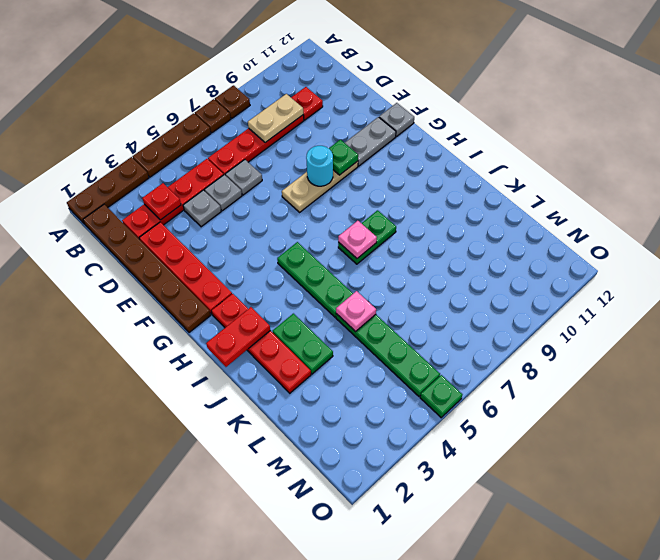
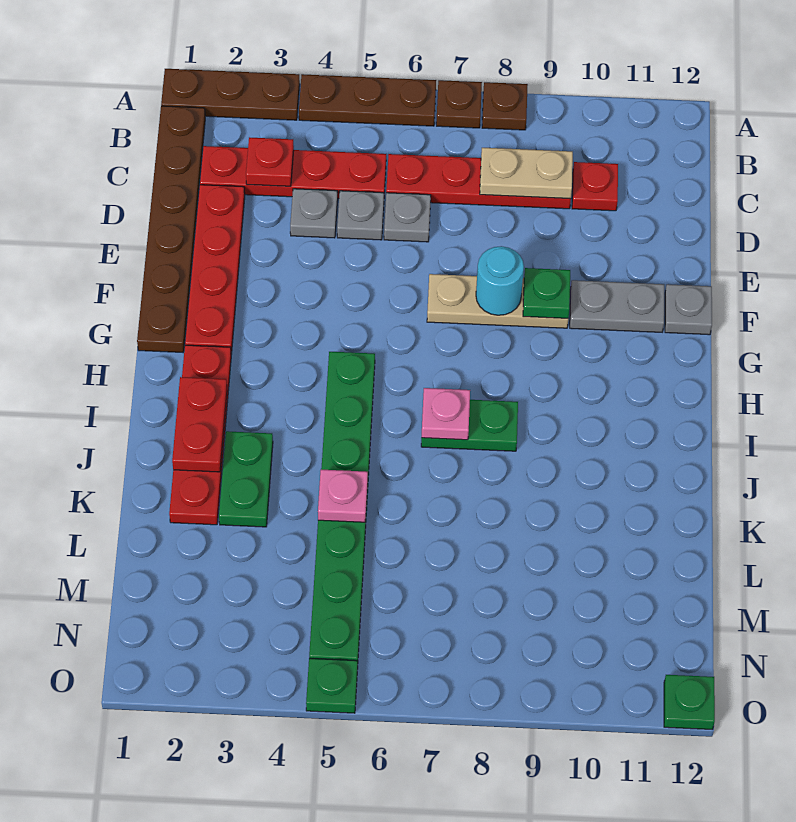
red plate I1:I2 level 2 -> red plate I2:J2 level 2
none -> green plate O12 level 1

